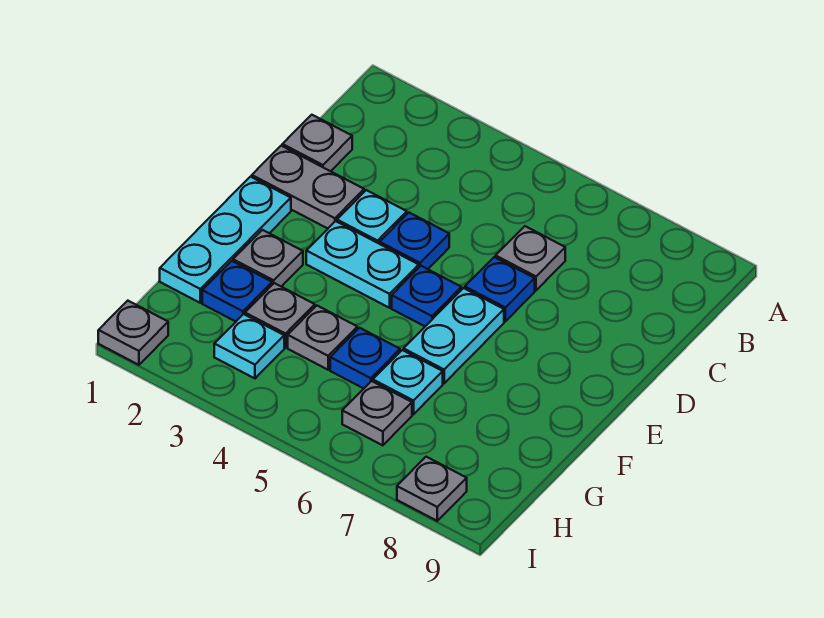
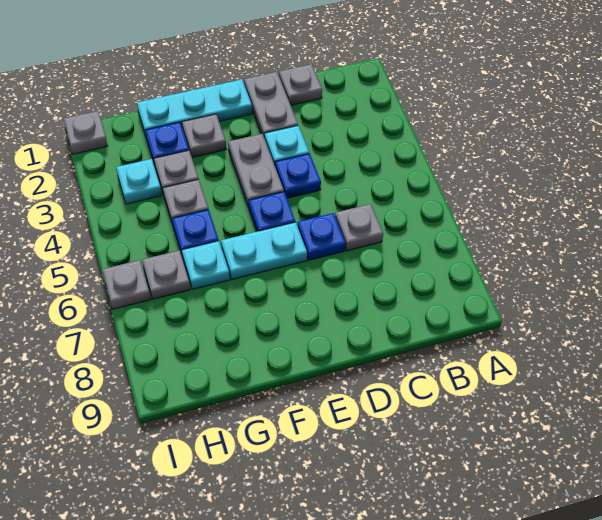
cyan plate E3:E4 level 1 -> grey plate E3:E4 level 1
grey plate I8 level 1 -> grey plate I6 level 1

